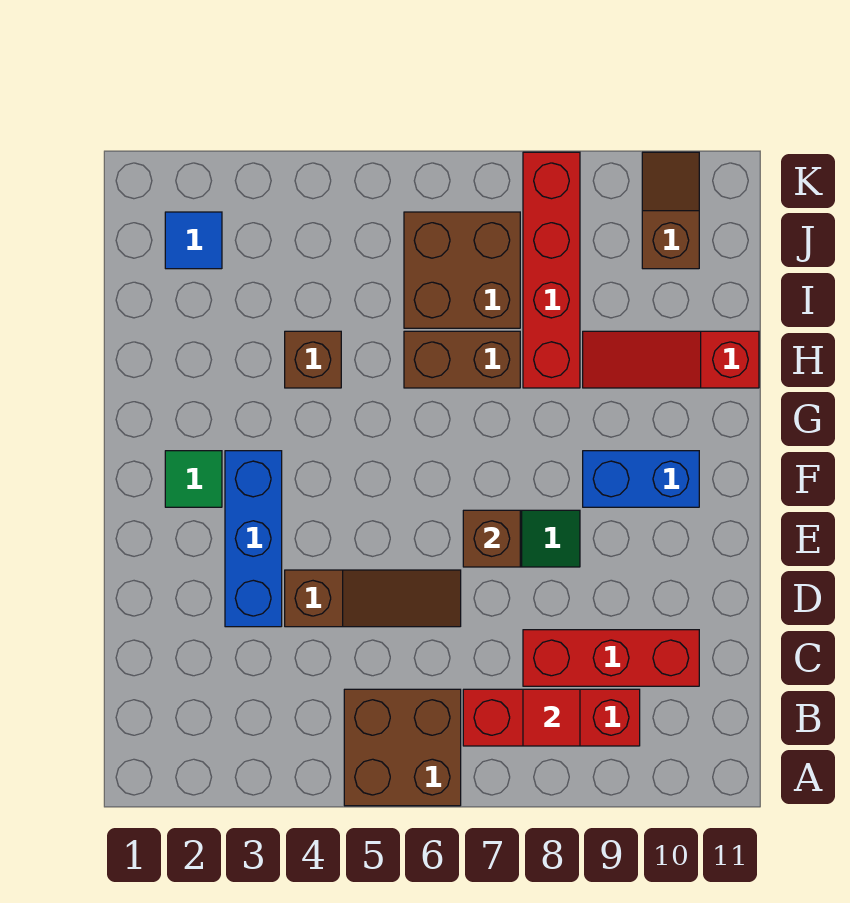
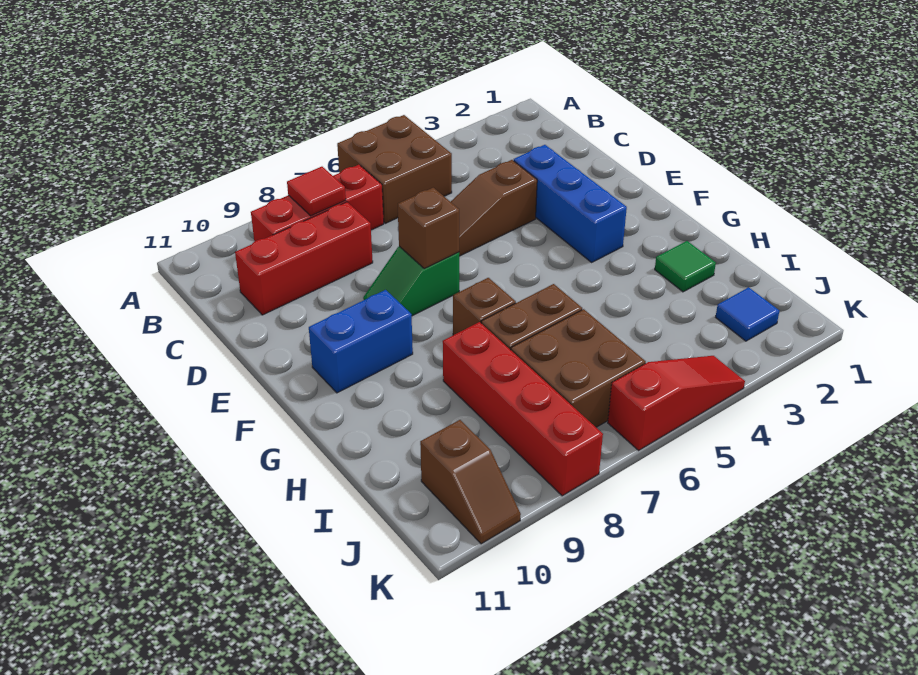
green tile F2 level 1 -> green tile H2 level 1
brown brick H4 level 1 -> brown brick G7 level 1
red slope H9:H11 level 1 top 11 -> red slope K4:K6 level 1 top 6

